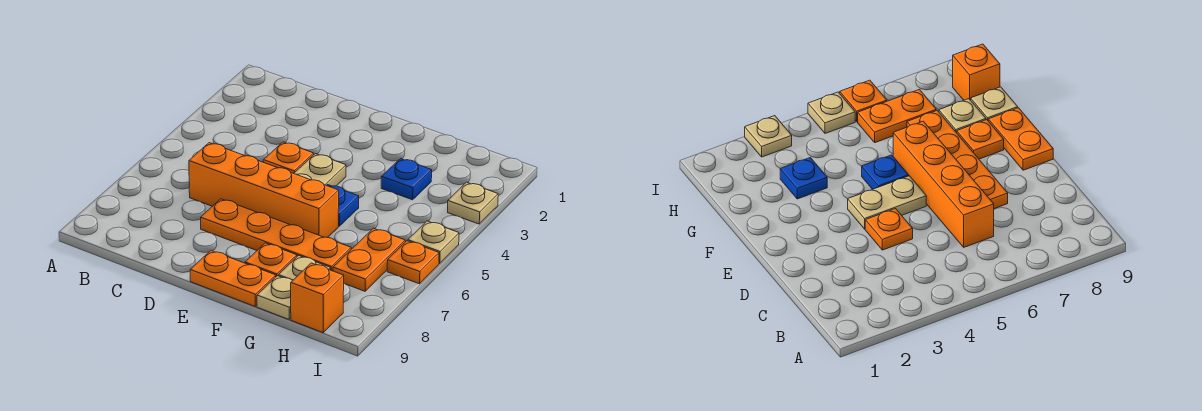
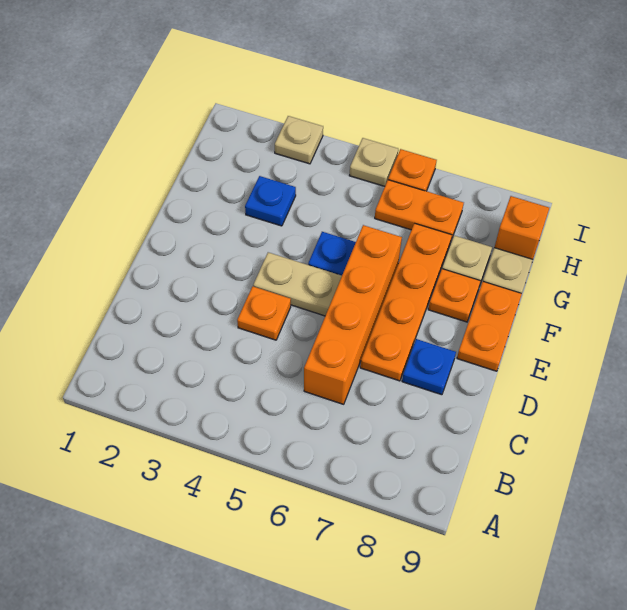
none -> blue plate D8 level 1

